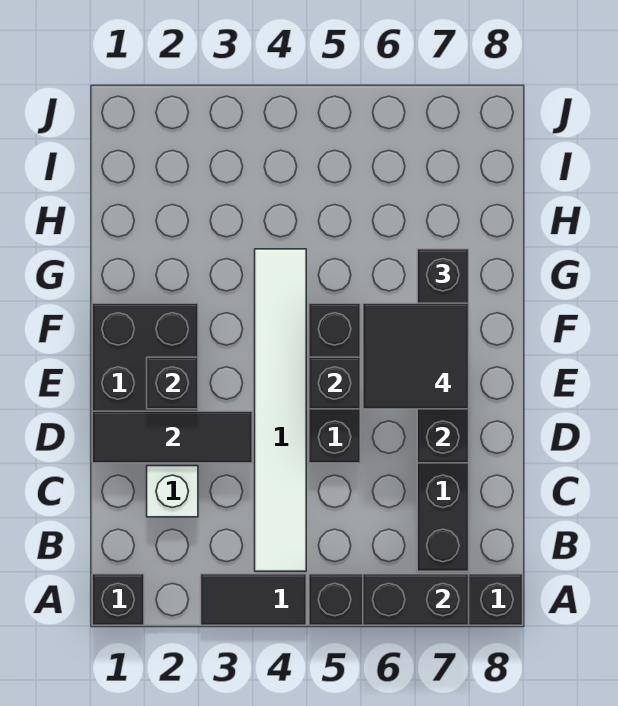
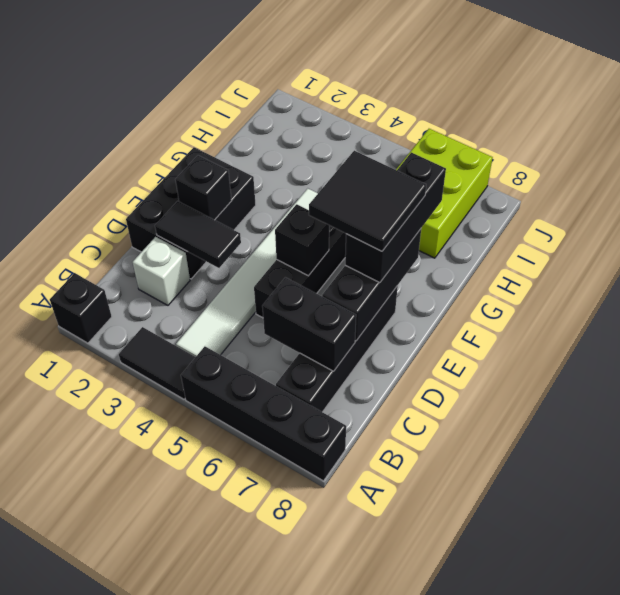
black brick A6:A7 level 2 -> black brick C6:C7 level 2
black tile D1:D3 level 2 -> black tile D2:D3 level 2
none -> lime brick H6:J7 level 1

